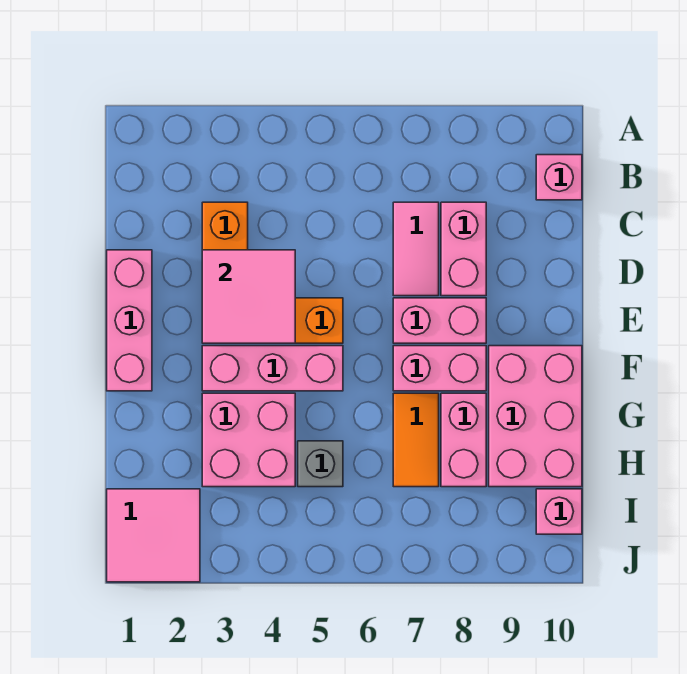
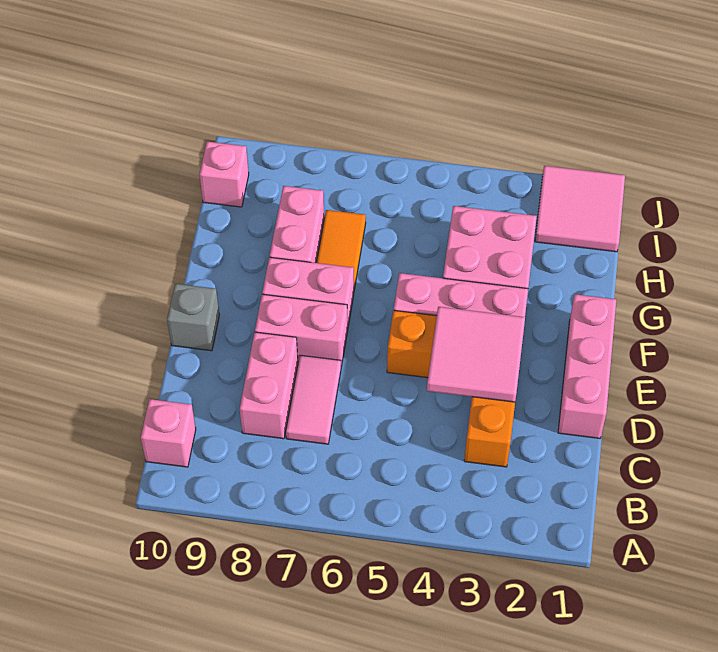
pink brick F9:H10 level 1 -> none
grey brick H5 level 1 -> grey brick E10 level 1

